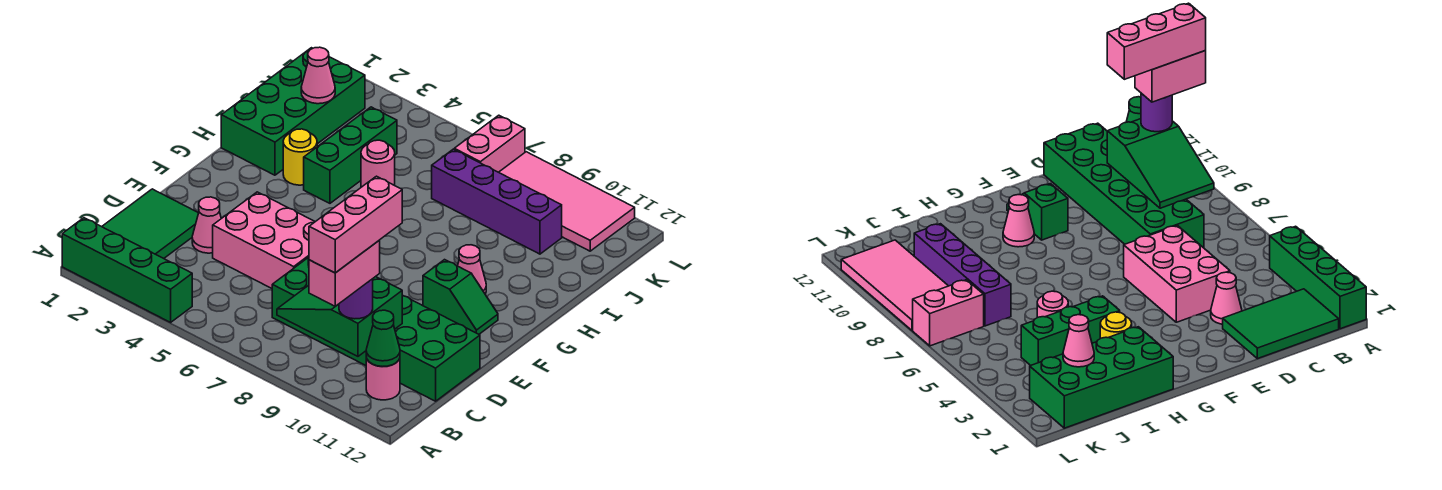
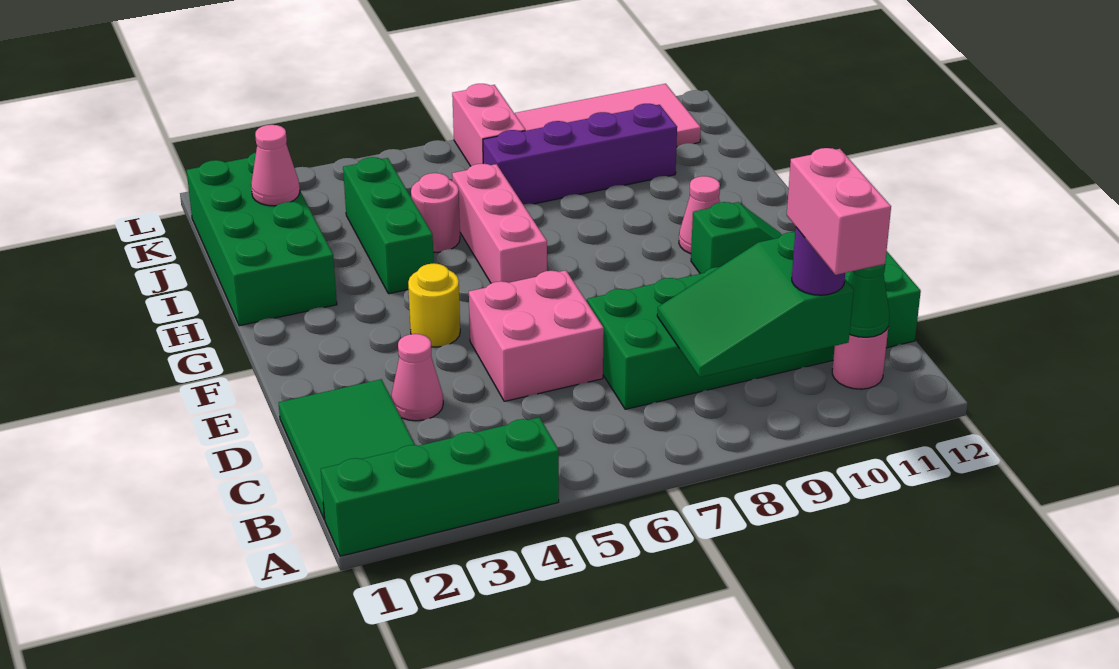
pink brick A10:C10 level 5 -> pink brick G6:I6 level 1
pink brick D4:E6 level 1 -> pink brick D5:E6 level 1
yellow round brick H3 level 1 -> yellow round brick F4 level 1

